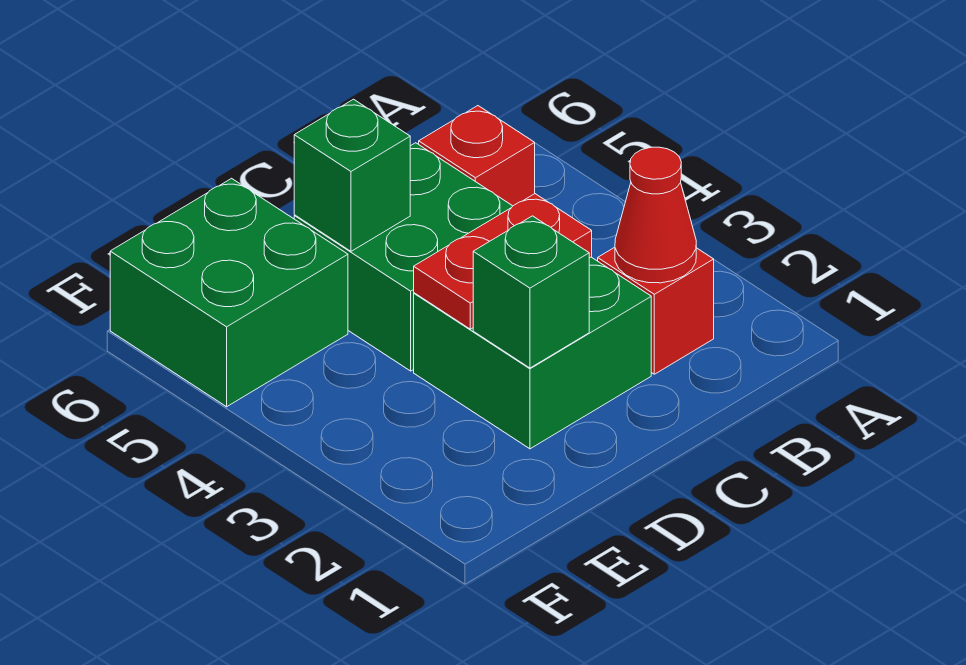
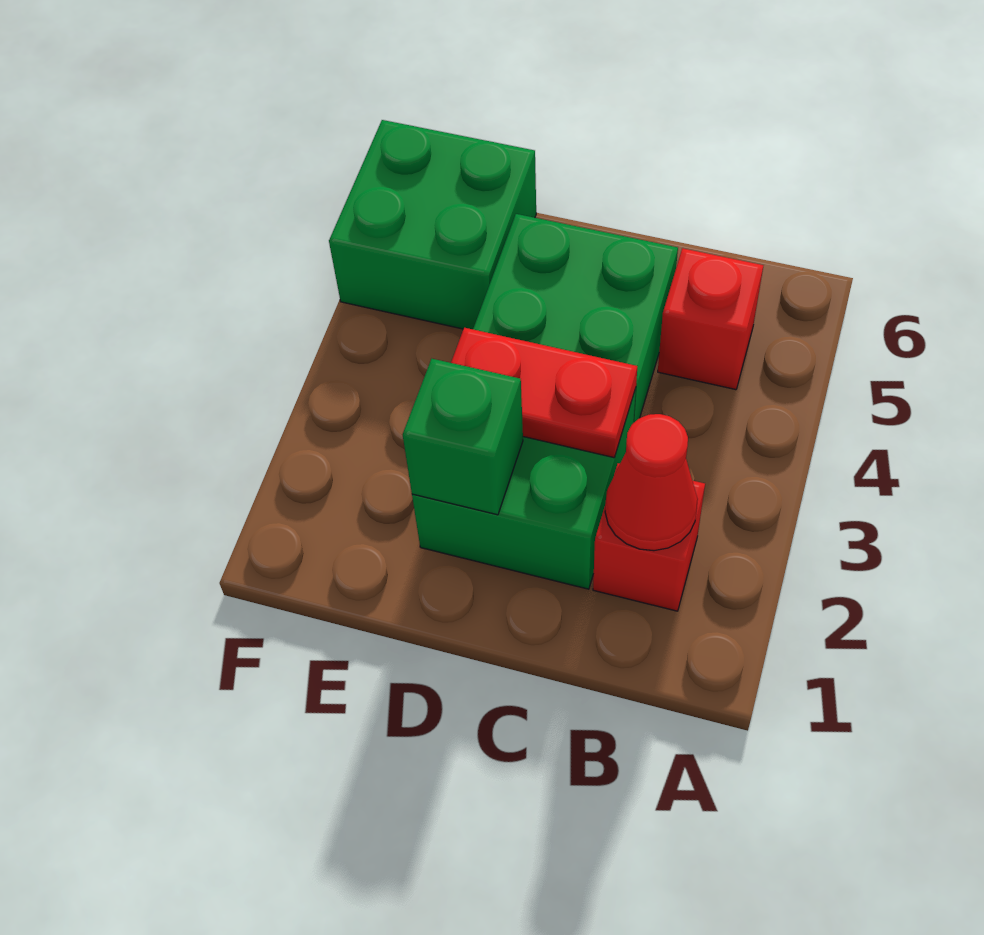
green brick D5 level 2 -> none

